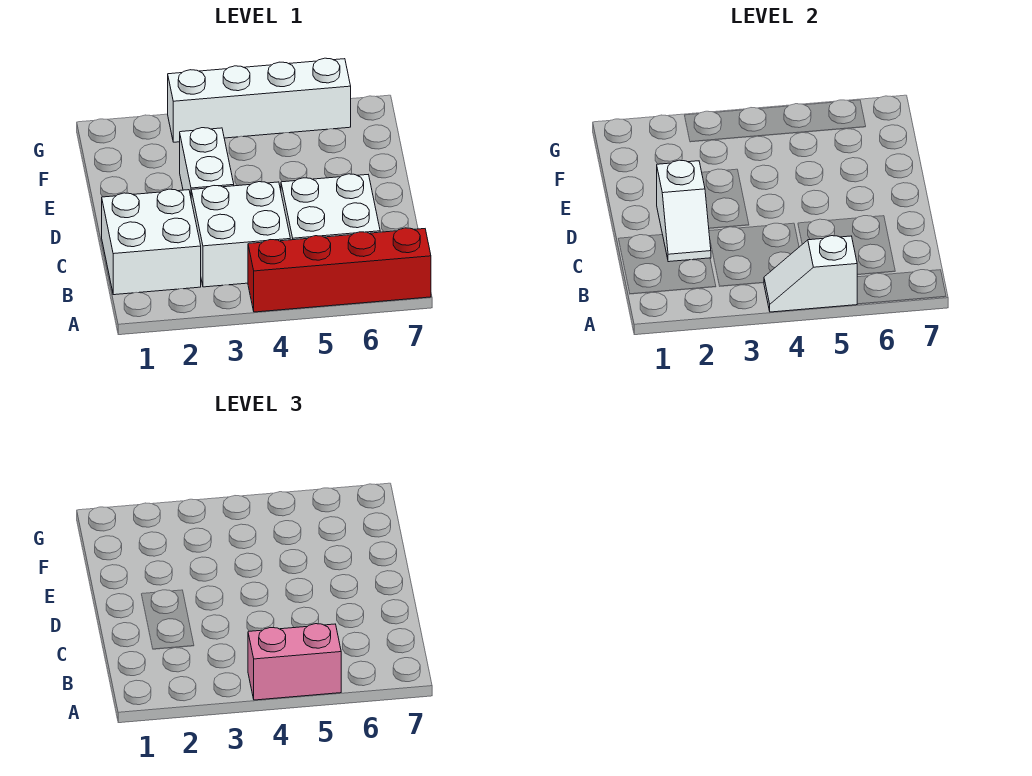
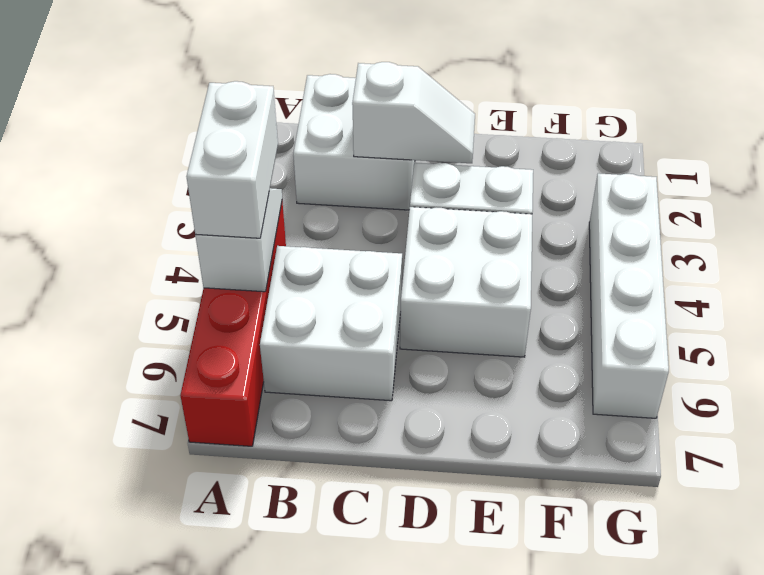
pink brick A4:A5 level 3 -> white brick A4:A5 level 3
white brick B3:C4 level 1 -> white brick D4:E5 level 1
white slope C2:D2 level 2 top D -> white slope C2:D2 level 2 top C

